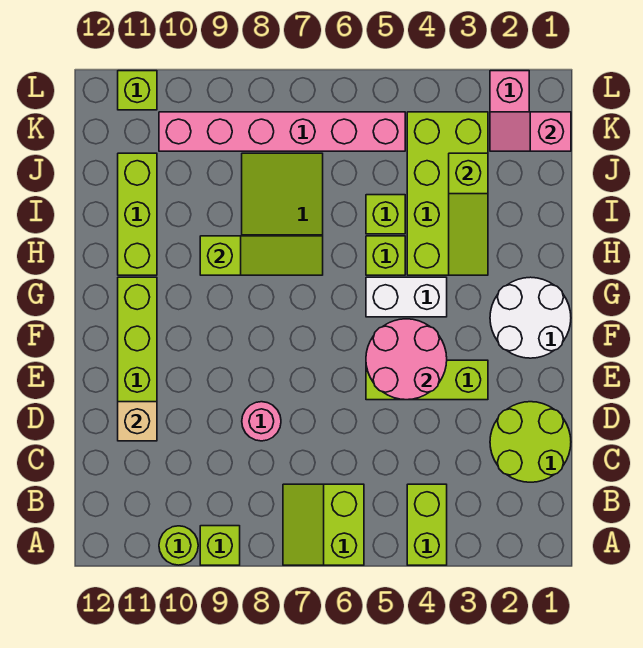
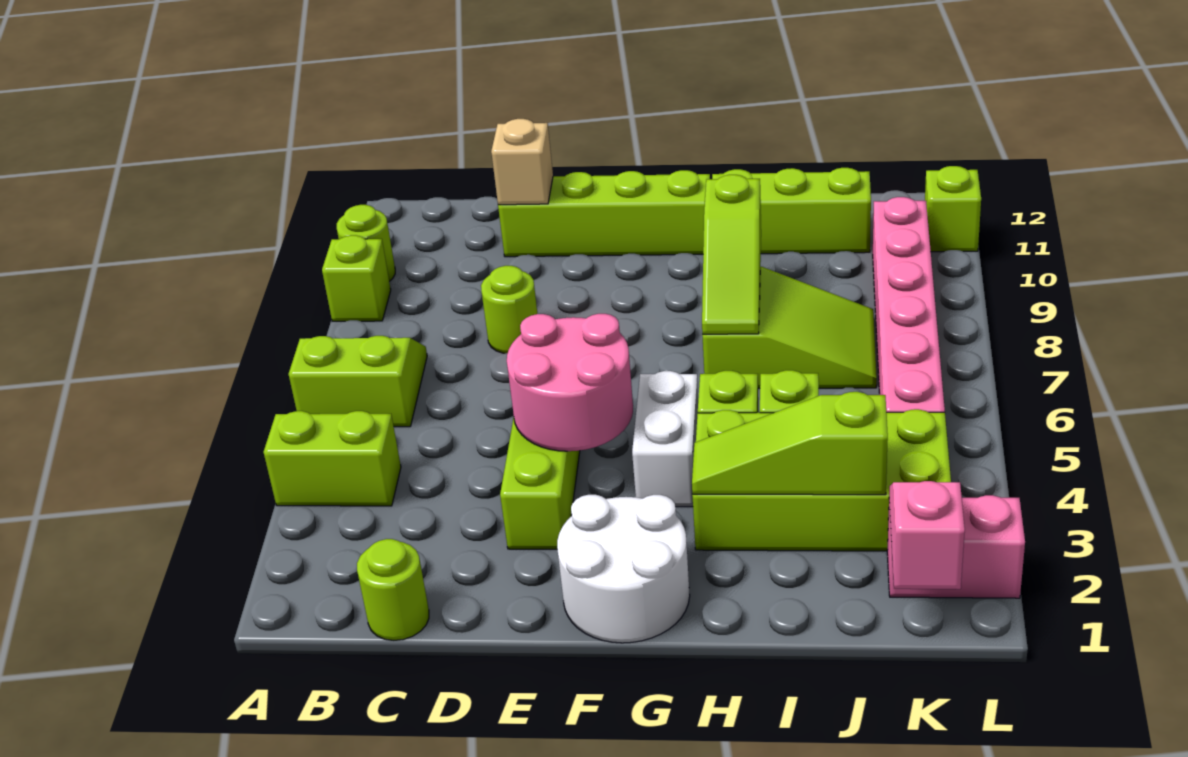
lime round brick C1:D2 level 1 -> lime round brick C1 level 1
pink round brick D8 level 1 -> lime round brick D8 level 1

